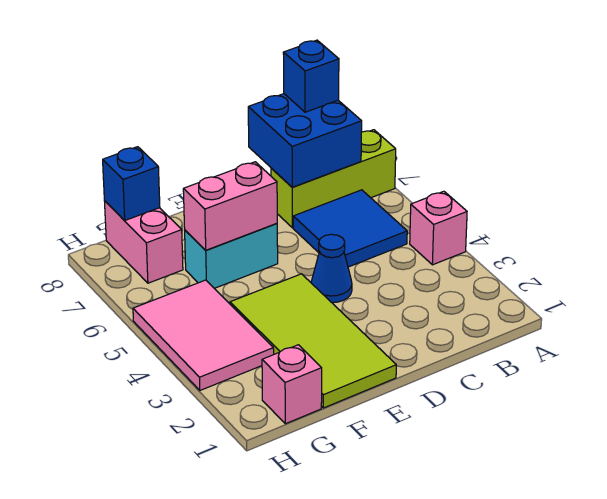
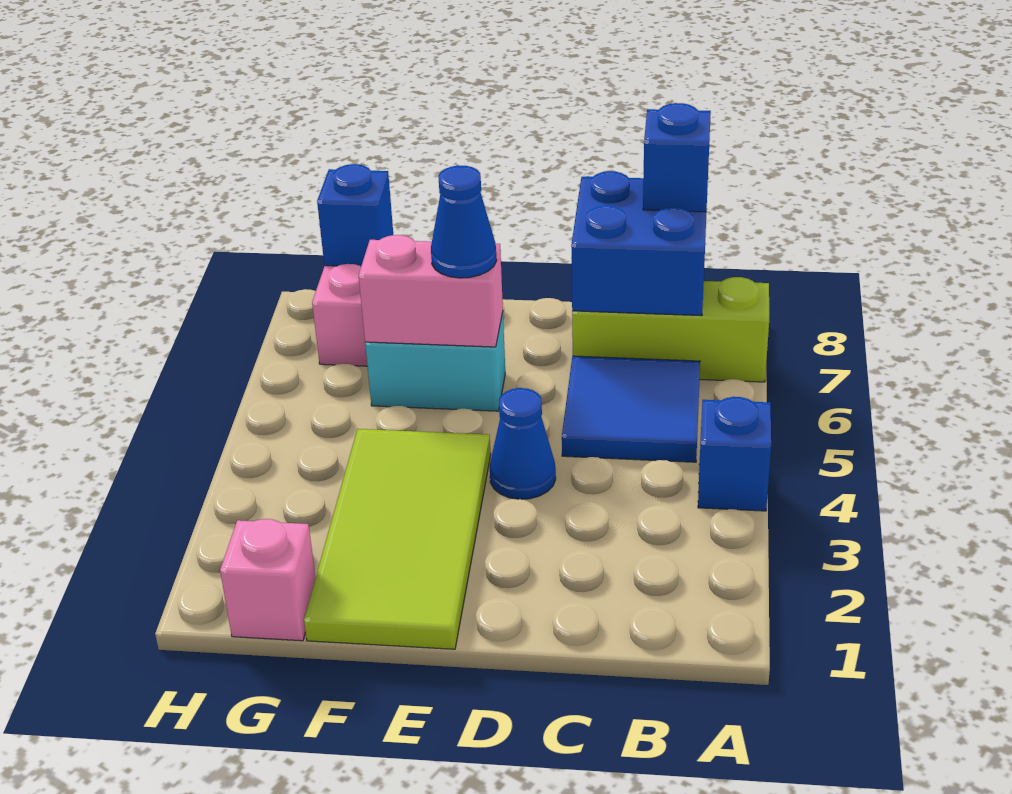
pink brick A4 level 1 -> blue brick A4 level 1
none -> blue cone E6 level 3
pink tile G3:H5 level 1 -> none

